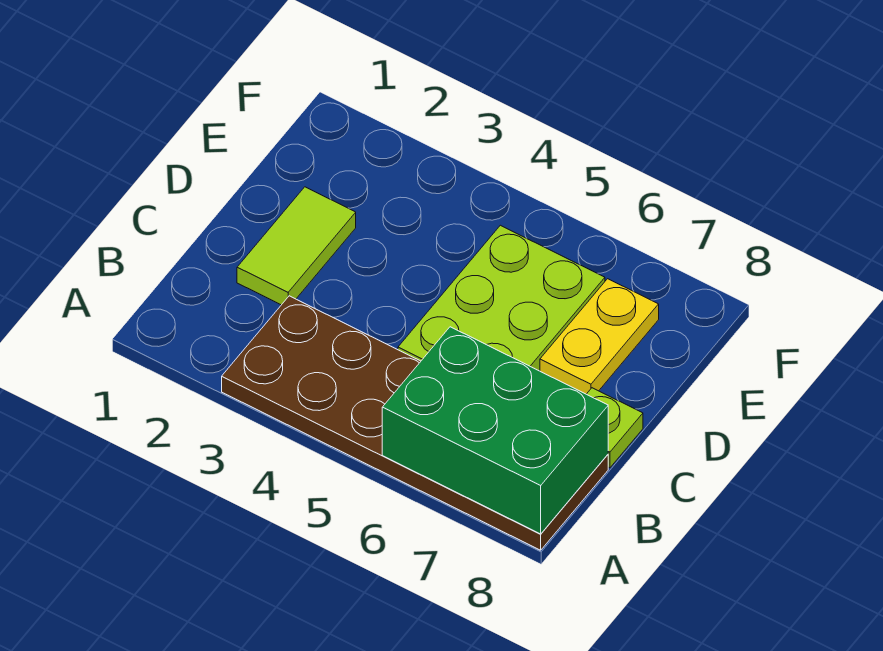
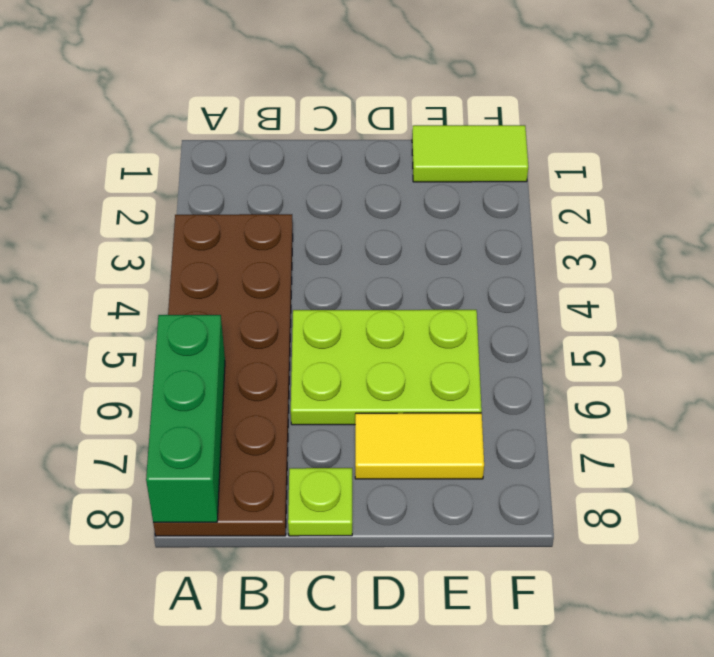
green brick A6:B8 level 2 -> green brick A6:A8 level 2
lime tile C2:D2 level 1 -> lime tile E1:F1 level 1
yellow plate D7:E7 level 1 -> yellow tile D7:E7 level 1

